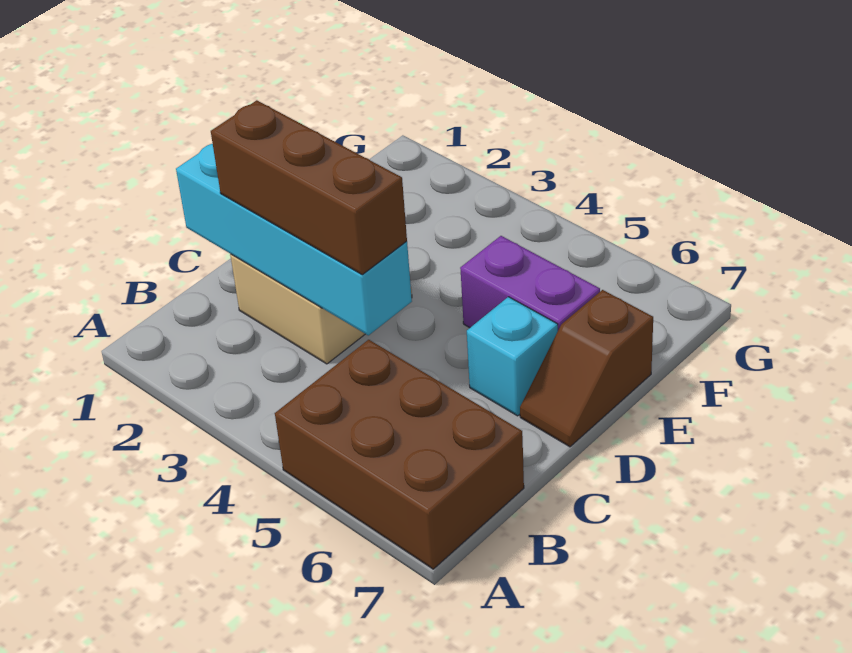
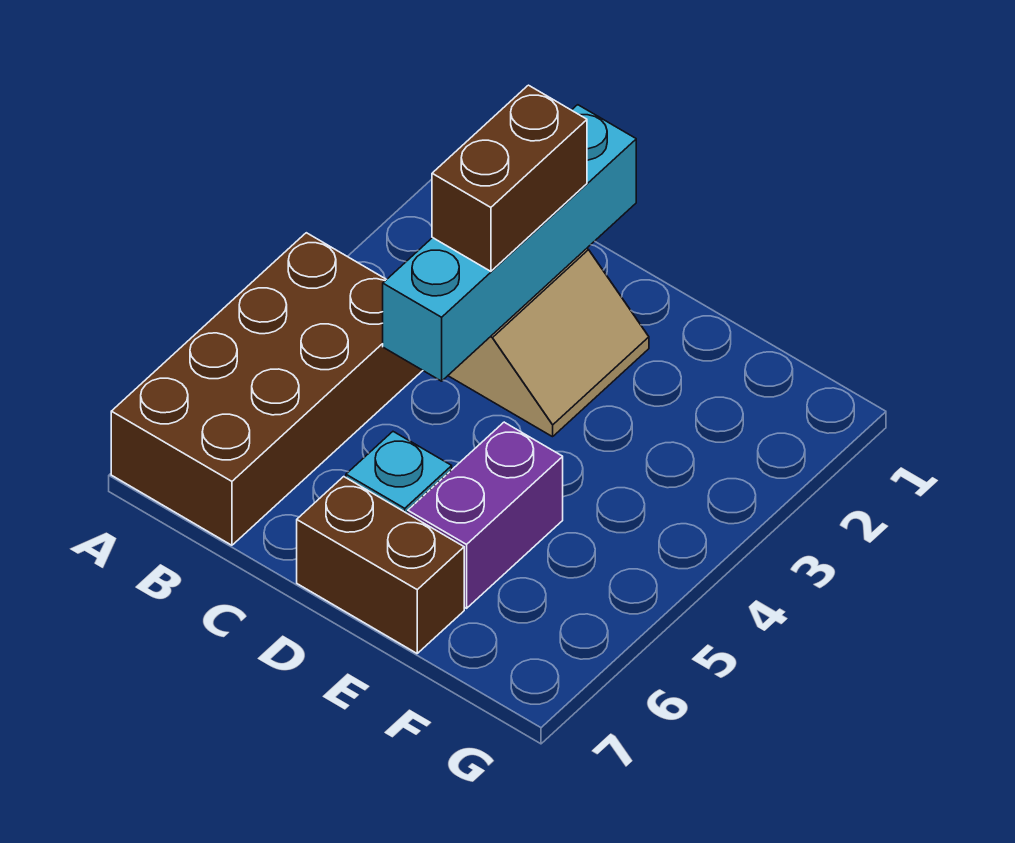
brown brick A5:B7 level 1 -> brown brick A4:B7 level 1
brown brick C2:C4 level 3 -> brown brick C2:C3 level 3
brown slope D7:E7 level 1 top E -> brown brick D7:E7 level 1

